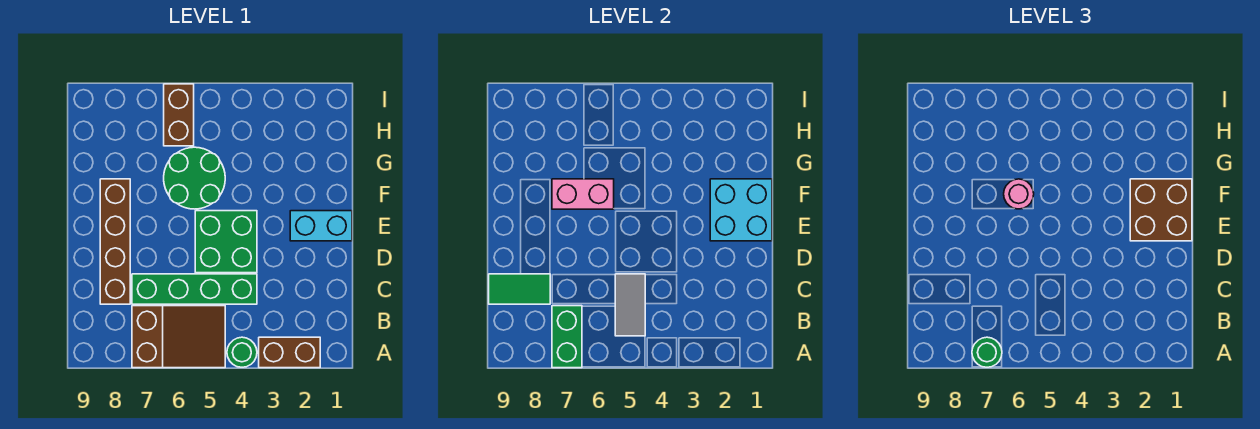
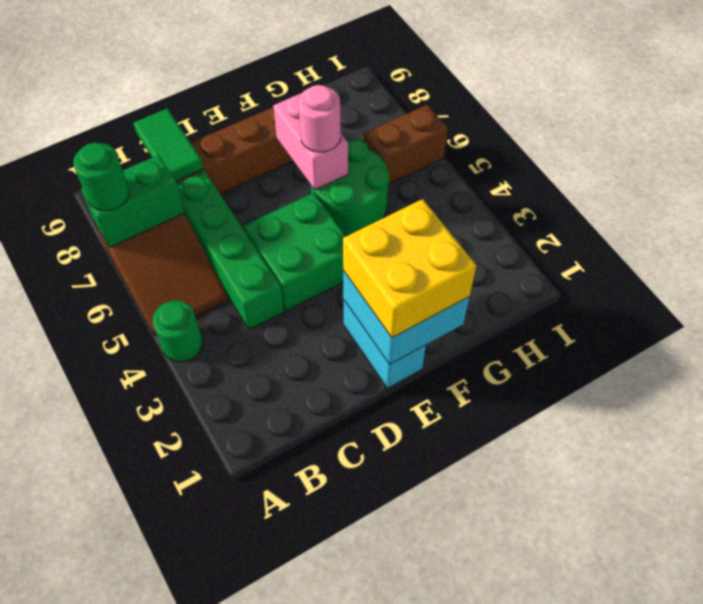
brown brick A2:A3 level 1 -> none
grey tile B5:C5 level 2 -> none
brown brick E1:F2 level 3 -> yellow brick E1:F2 level 3

